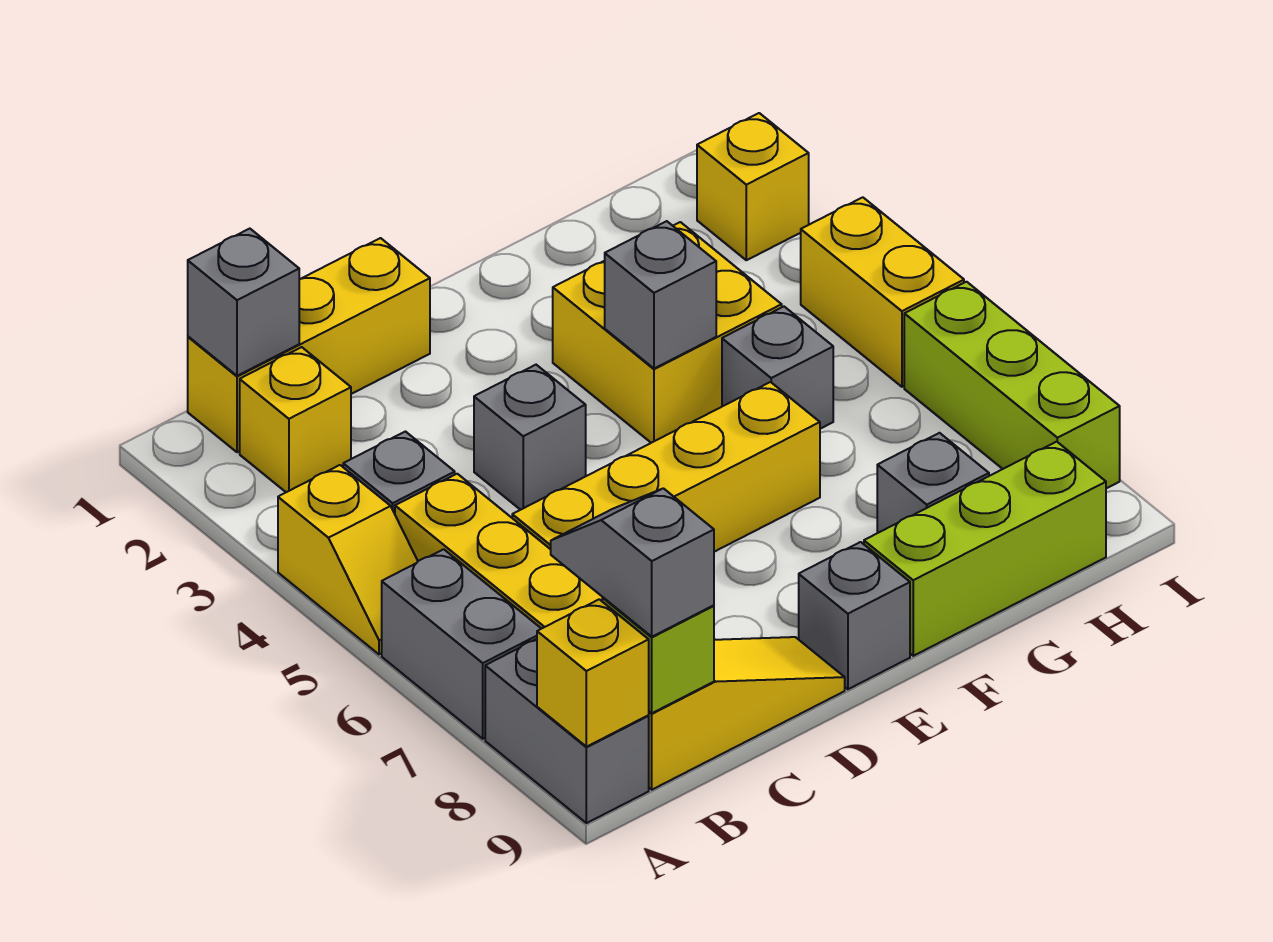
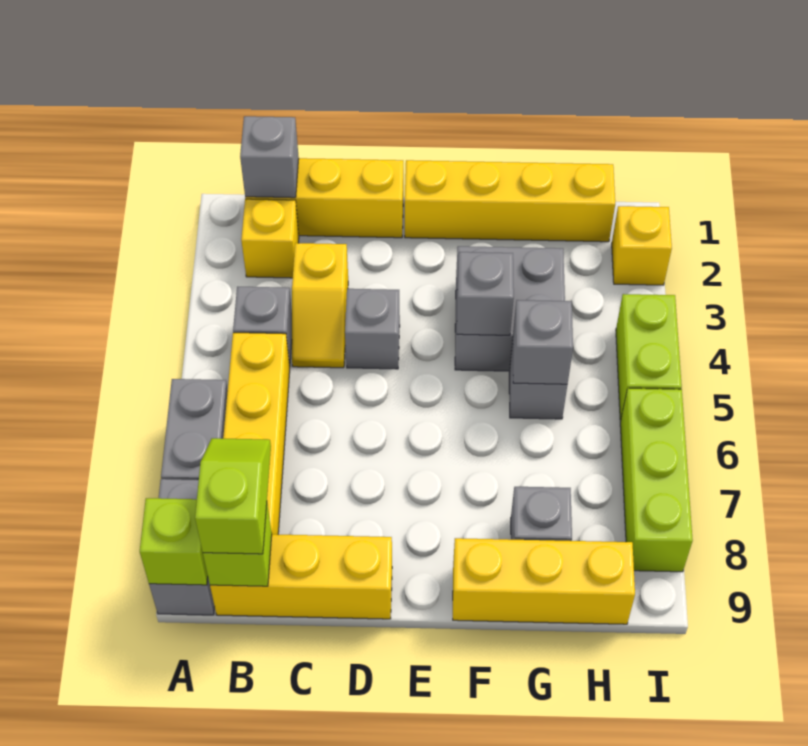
yellow slope A4:A5 level 1 top 4 -> yellow slope C3:C4 level 1 top 3
yellow brick A9 level 2 -> lime brick A9 level 2
grey slope B8:B9 level 3 top 9 -> lime slope B8:B9 level 3 top 9
yellow slope B9:D9 level 1 top B -> yellow brick B9:D9 level 1
yellow brick C6:F6 level 1 -> yellow brick E1:H1 level 1
grey brick E9 level 1 -> grey brick G5 level 2
yellow brick F3:G4 level 1 -> grey brick F3:G4 level 1
lime brick F9:H9 level 1 -> yellow brick F9:H9 level 1
yellow brick I4:I5 level 1 -> lime brick I4:I5 level 1

